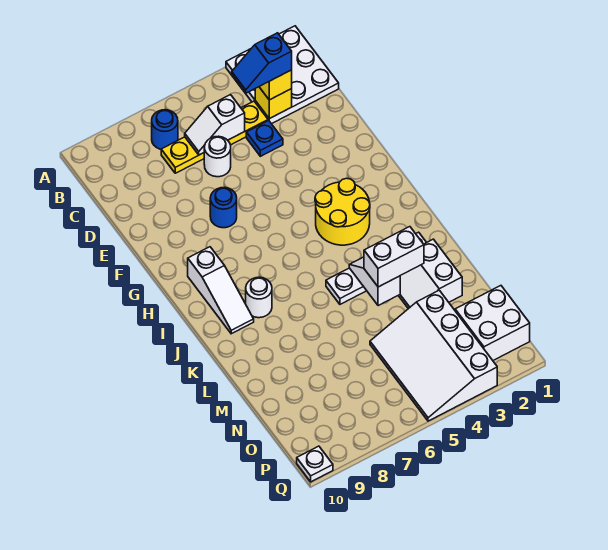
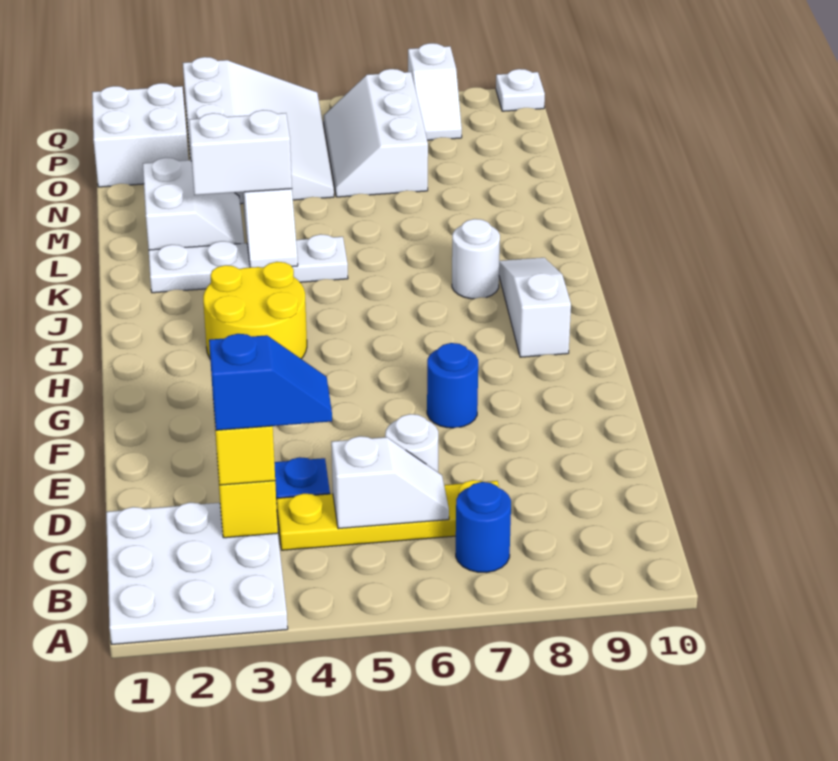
none -> white slope N6:P7 level 1 top 7
none -> white slope P8:Q8 level 1 top Q

